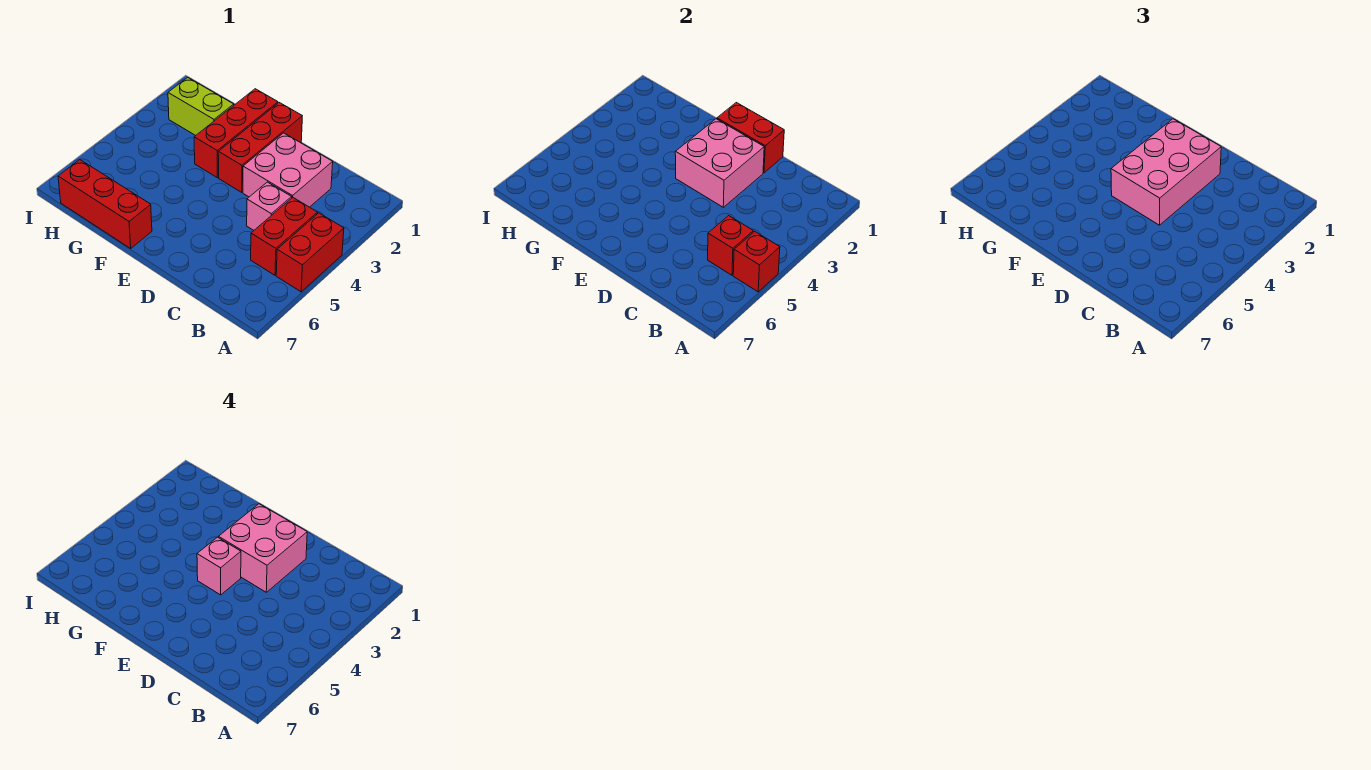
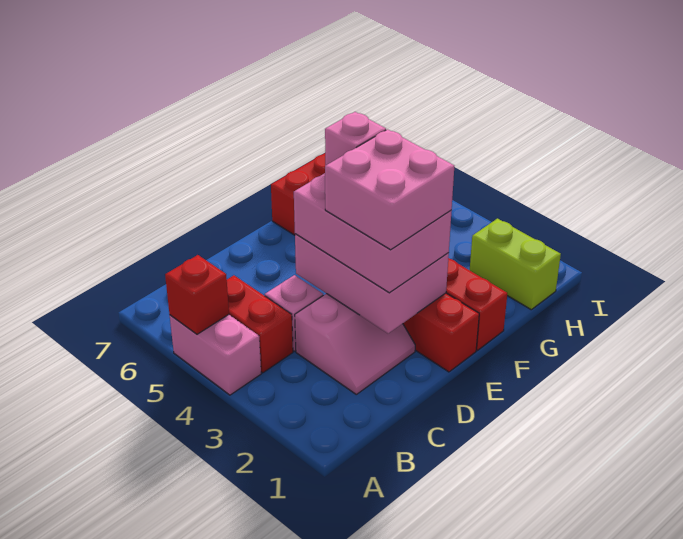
red brick A4:A5 level 1 -> pink brick A4:A5 level 1
red brick B5 level 2 -> none
pink brick C2:D3 level 1 -> pink slope C2:D3 level 1 top 3
red brick D1:E1 level 2 -> none
pink brick D2:E3 level 2 -> pink brick D2:E4 level 2
lime brick G2:H2 level 1 -> lime brick H1:H2 level 1

